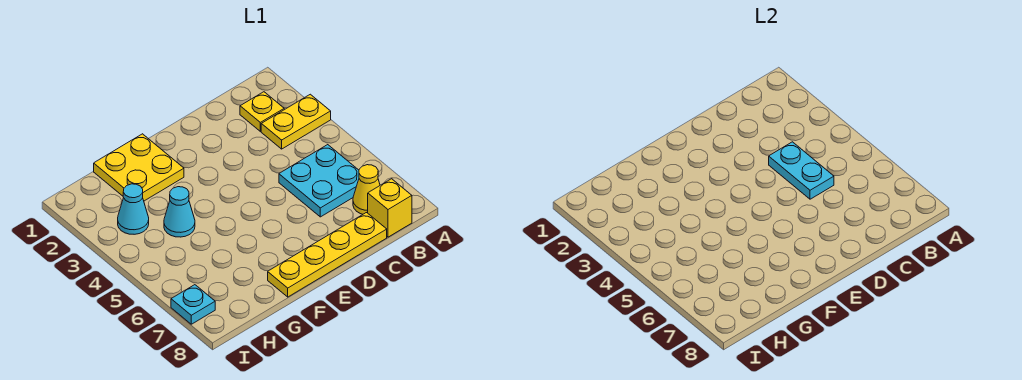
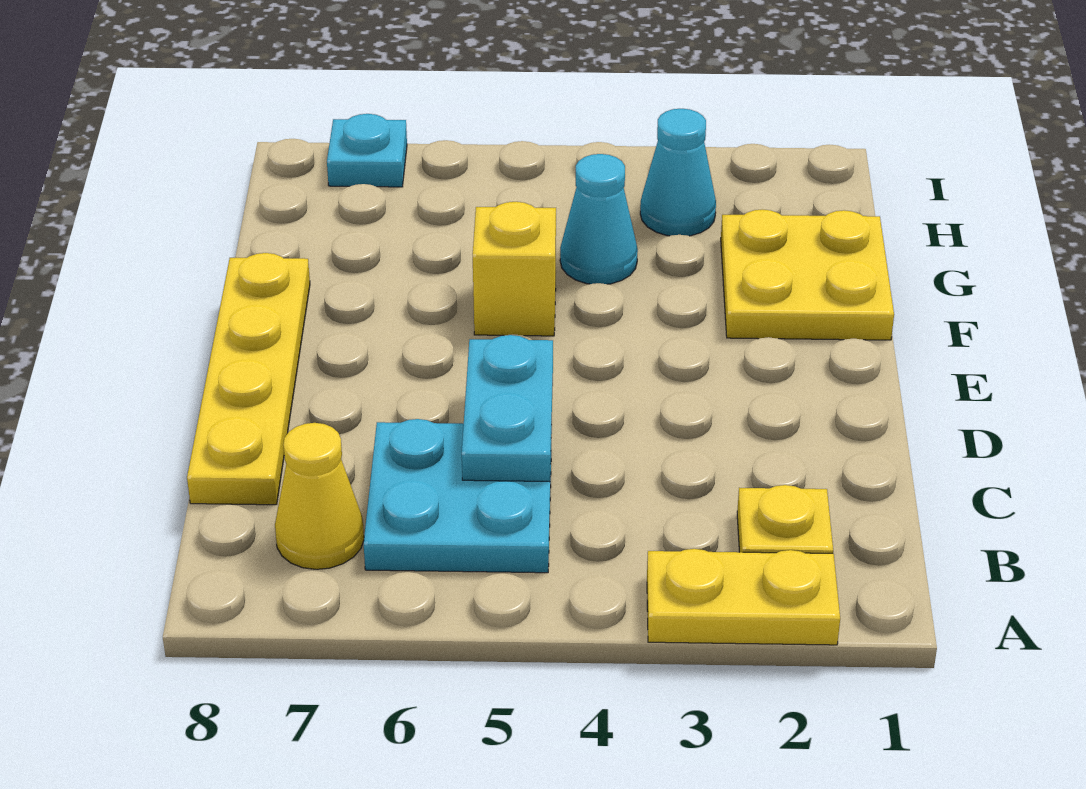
yellow plate A3:B3 level 1 -> yellow plate A2:A3 level 1
yellow brick B8 level 1 -> yellow brick F5 level 1
cyan plate C4:C5 level 2 -> cyan plate C5:D5 level 2

